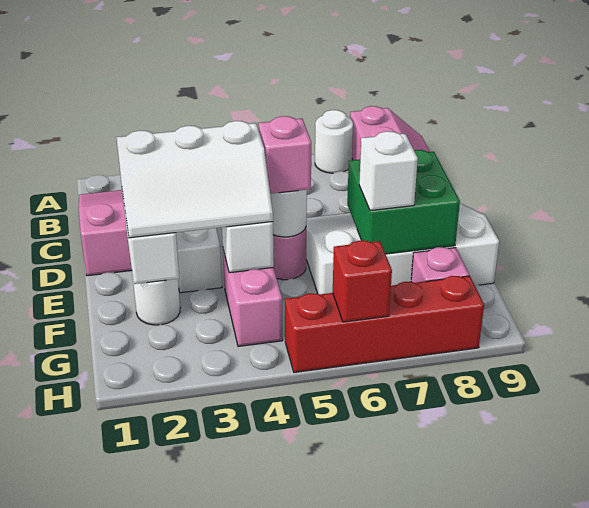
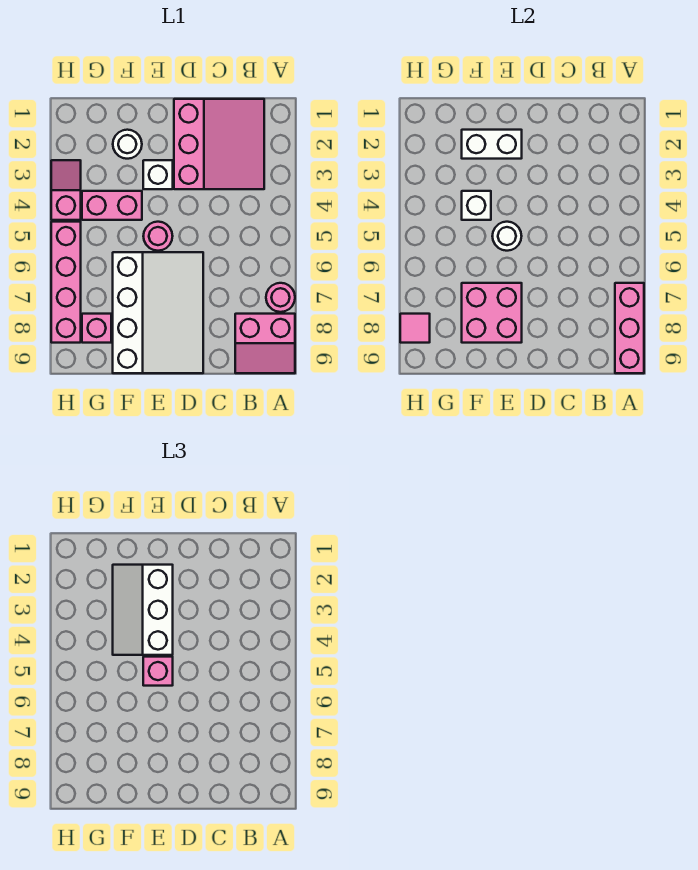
white round brick A7 level 1 -> pink round brick A7 level 1
none -> pink brick A7:A9 level 2
green brick E7:F8 level 2 -> pink brick E7:F8 level 2
white brick F7 level 3 -> none
none -> pink slope H3:H4 level 1 top 4
red brick H5:H8 level 1 -> pink brick H5:H8 level 1
red brick H6 level 2 -> none
none -> pink tile H8 level 2

